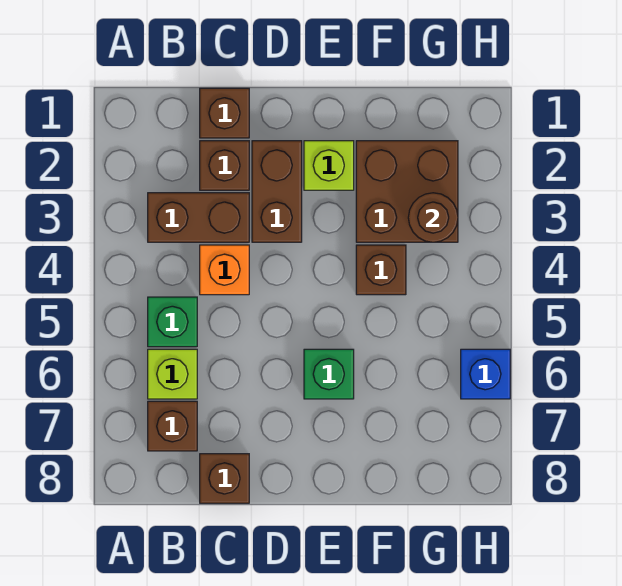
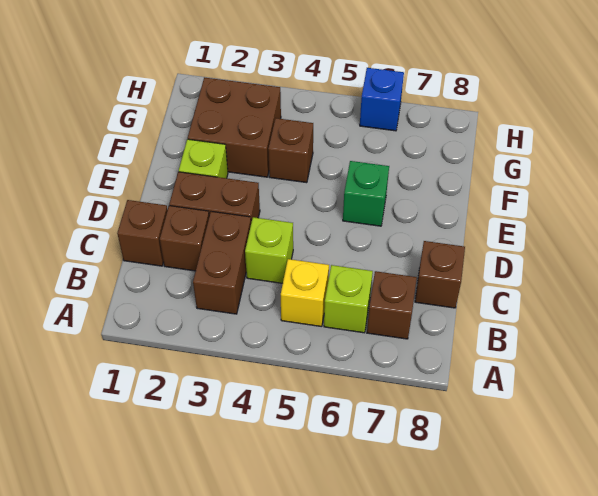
green brick B5 level 1 -> yellow brick B5 level 1
orange brick C4 level 1 -> lime brick C4 level 1
brown round brick G3 level 2 -> none

